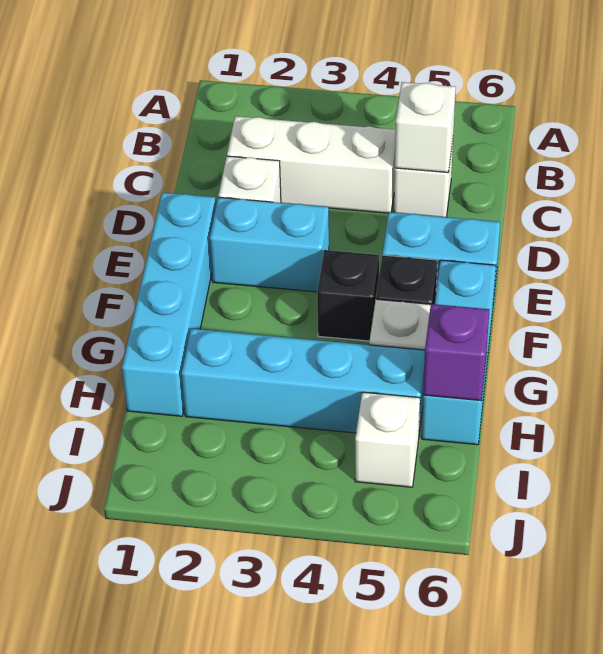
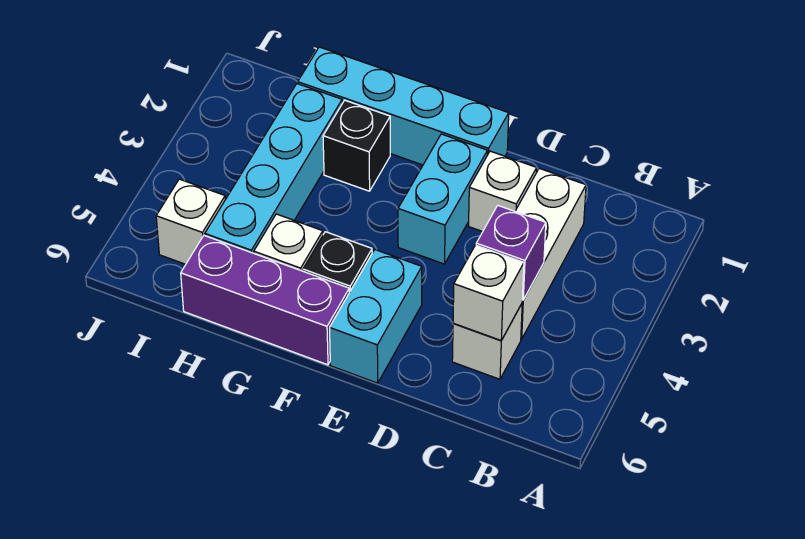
black brick F4 level 1 -> black brick G2 level 1
cyan brick F6:H6 level 1 -> purple brick F6:H6 level 1
purple brick H6 level 2 -> purple brick C4 level 2

